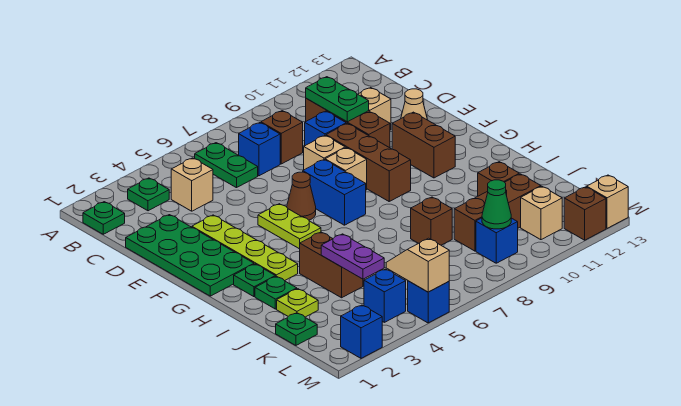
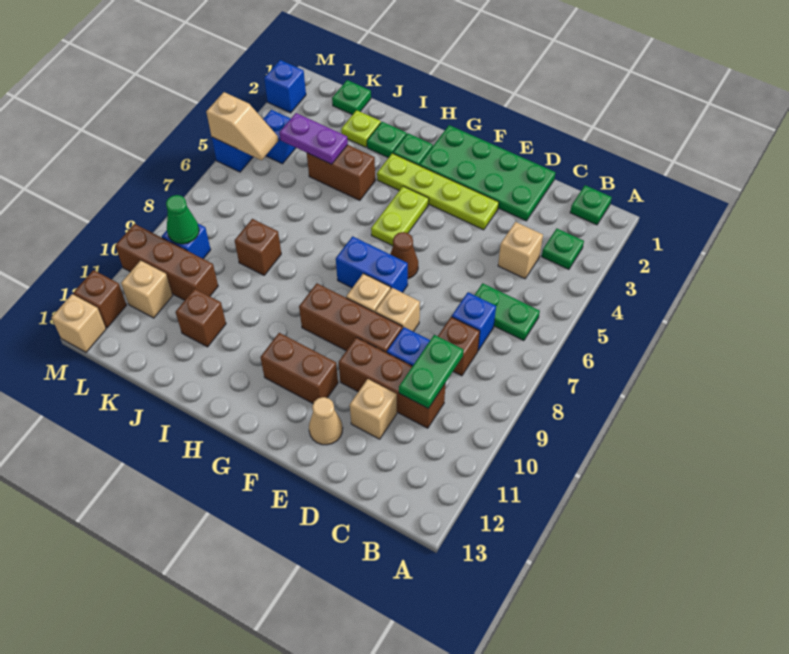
green plate C10:D10 level 2 -> green plate C9:C10 level 2
lime plate F5:G5 level 1 -> lime plate G4:G5 level 1
brown brick K9:K11 level 1 -> brown brick K10:M10 level 1

